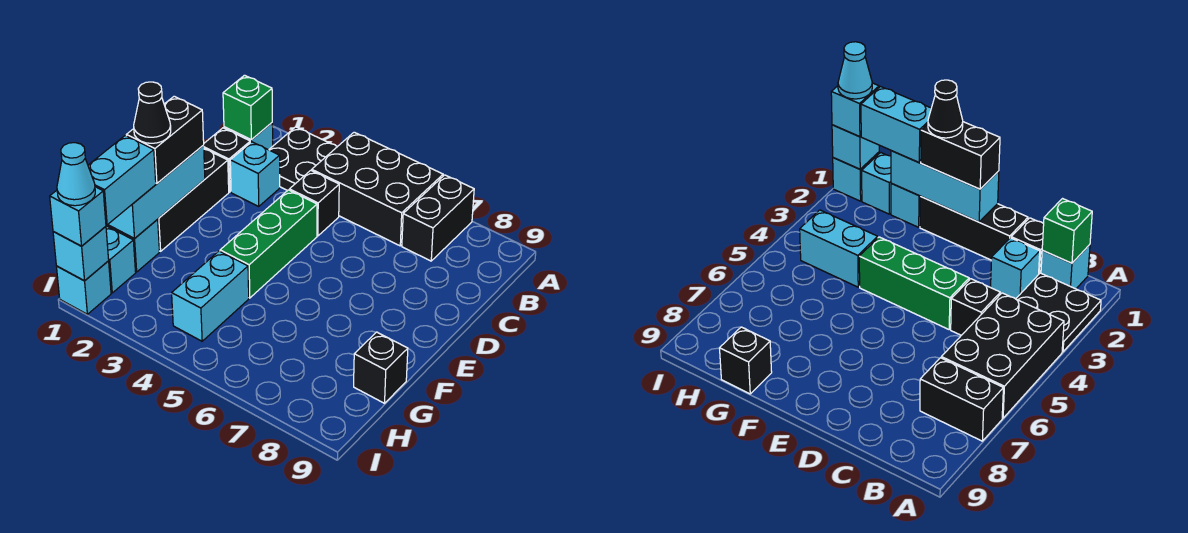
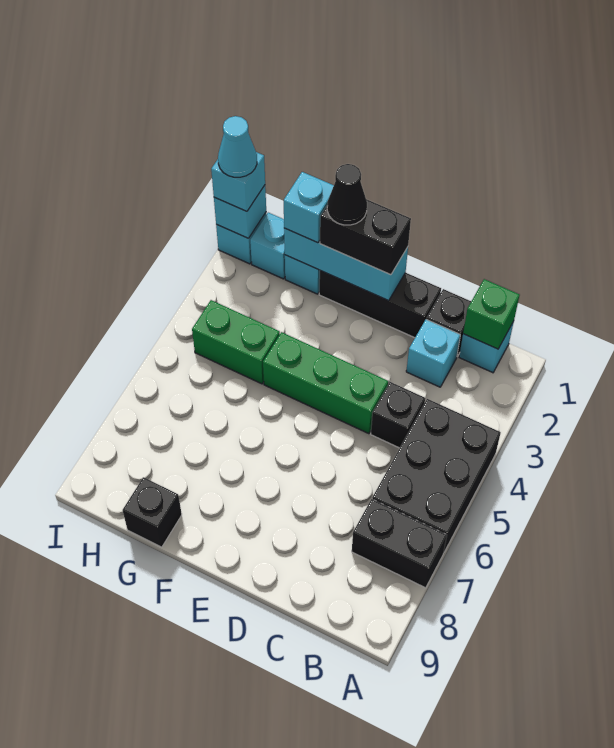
black plate A2:B3 level 1 -> none
cyan brick G1:H1 level 3 -> cyan brick G1 level 3
cyan brick G4:H4 level 1 -> green brick G4:H4 level 1

